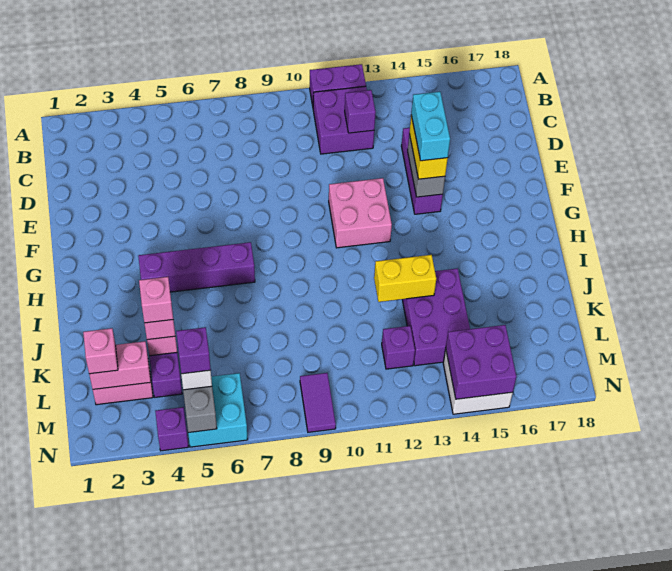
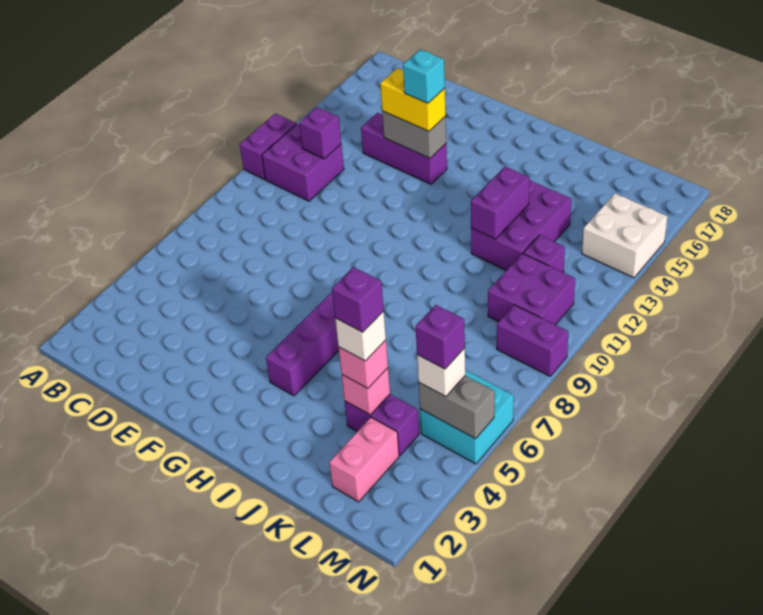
cyan brick E14:F14 level 4 -> cyan brick F14 level 4
pink brick F11:G12 level 1 -> none
yellow brick J12:J13 level 2 -> purple brick J12:J13 level 2
purple brick J13:L14 level 1 -> purple brick J12:K14 level 1
pink brick K4 level 4 -> white brick K4 level 4
pink brick L2:L3 level 2 -> none
pink brick L2 level 3 -> none
purple tile M9:N9 level 1 -> purple brick M9:N9 level 1
purple brick M14:N15 level 2 -> purple brick L10:M11 level 1
purple brick N4 level 1 -> purple brick K4 level 5

